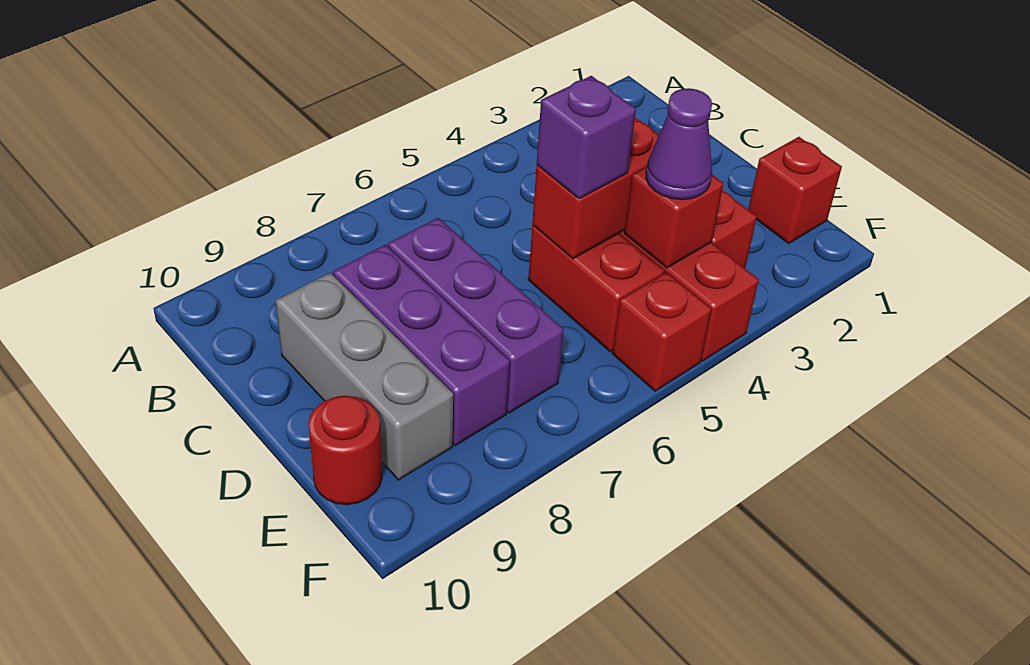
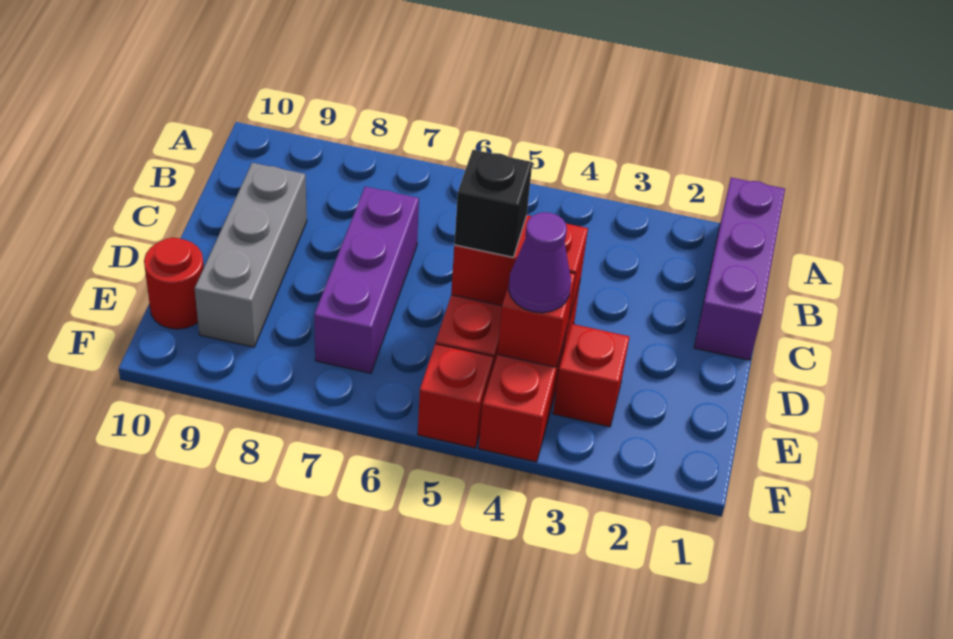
purple brick C8:E8 level 1 -> purple brick A1:C1 level 1
purple brick D5 level 3 -> black brick D5 level 3
red brick E1 level 1 -> none

